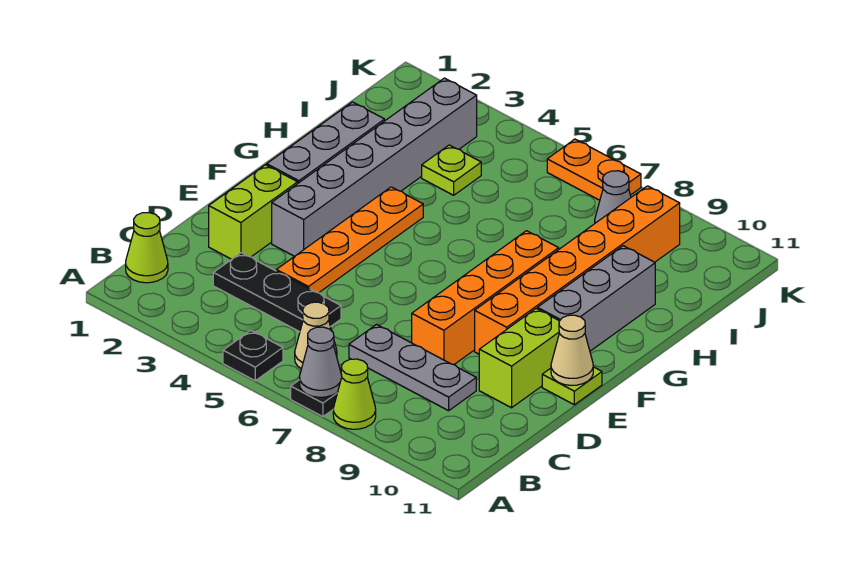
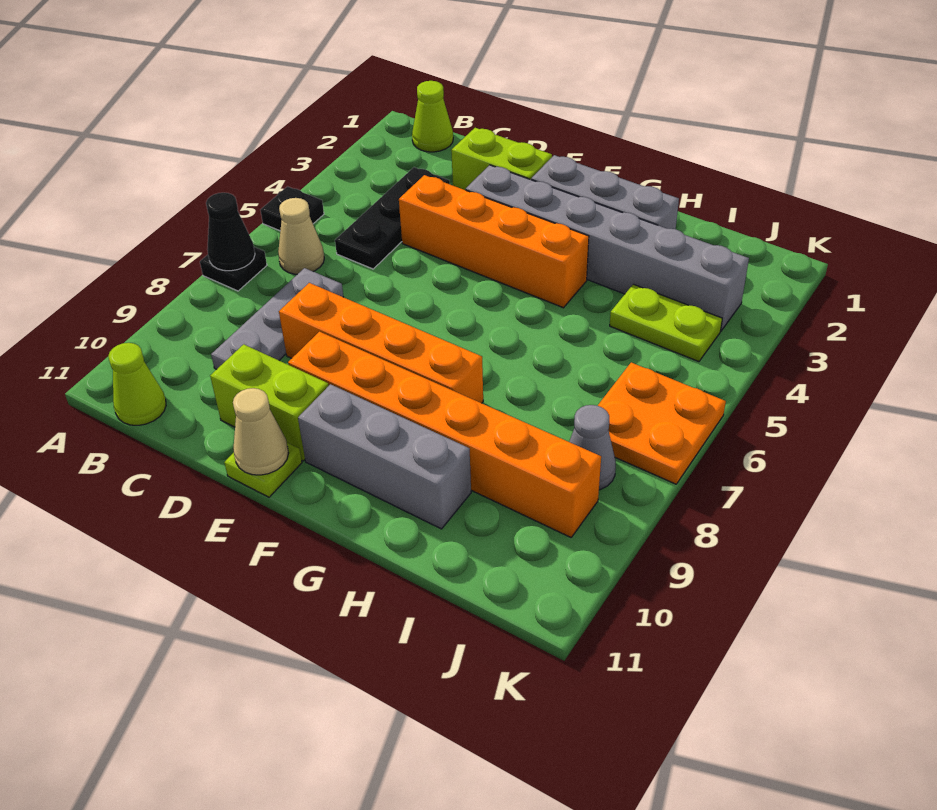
grey cone A7 level 2 -> black cone A7 level 2
lime cone A8 level 1 -> lime cone B11 level 1
orange plate D4:G4 level 1 -> orange brick D4:G4 level 1
lime plate I4 level 1 -> lime plate I4:J4 level 1
orange plate K6:K7 level 1 -> orange plate J6:K7 level 1

